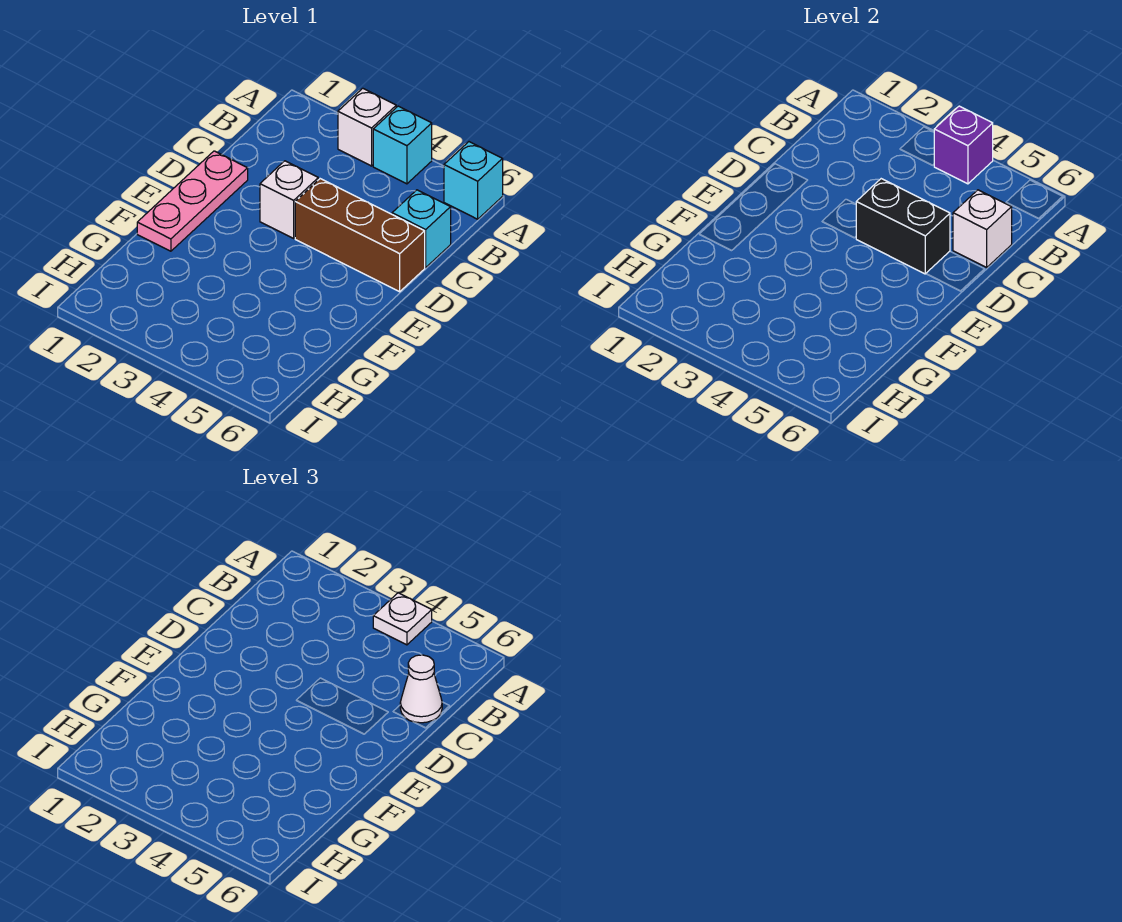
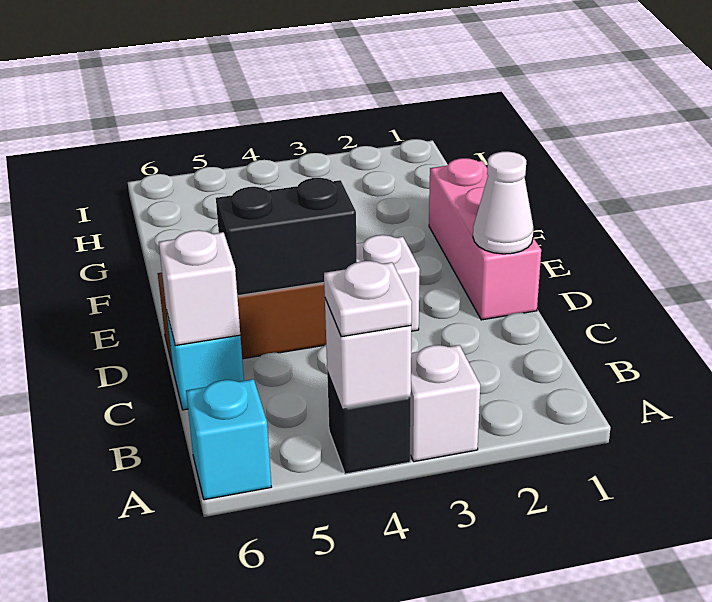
cyan brick A4 level 1 -> black brick A4 level 1
purple brick A4 level 2 -> white brick A4 level 2
white cone C6 level 3 -> white cone D1 level 2
pink plate D1:F1 level 1 -> pink brick D1:F1 level 1

